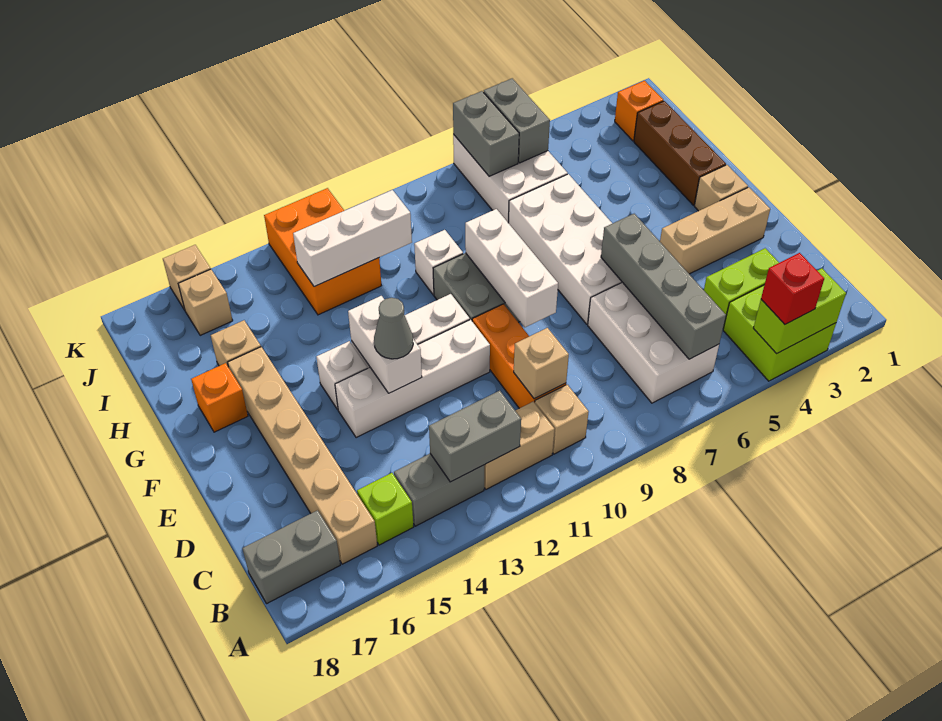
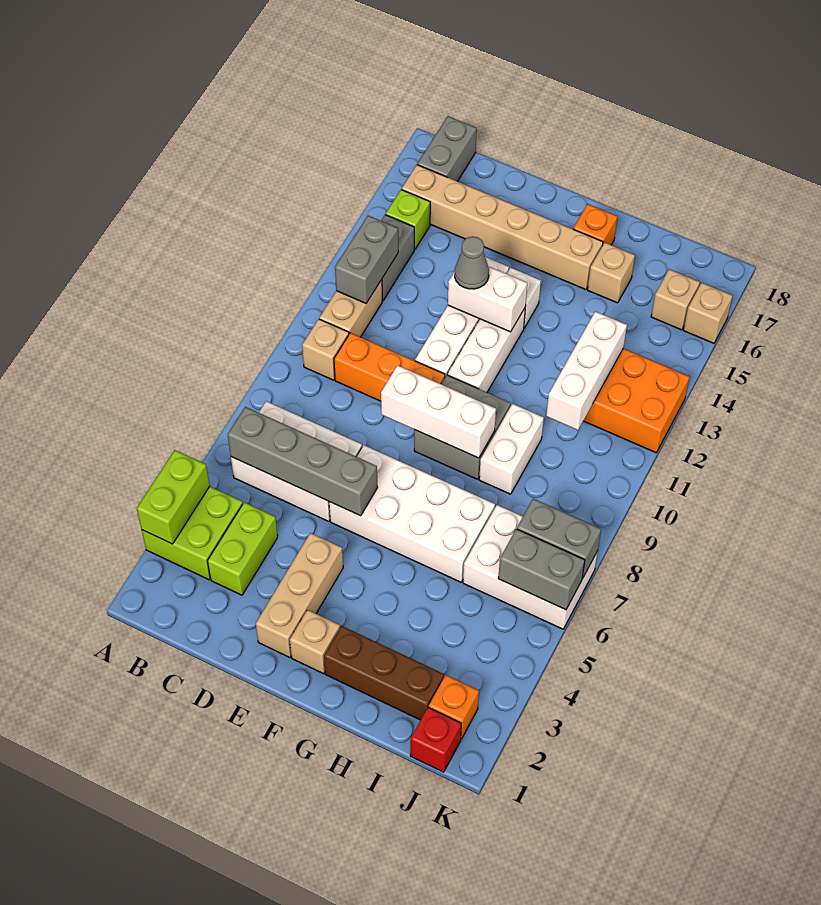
red brick A4 level 3 -> red brick J1 level 1
tan brick C10 level 2 -> none
white brick H10 level 1 -> white brick H9:H10 level 1

